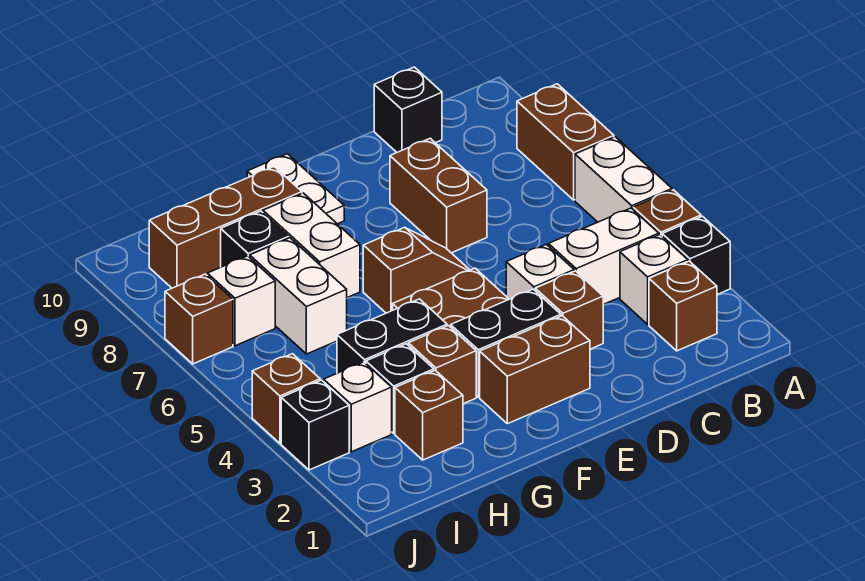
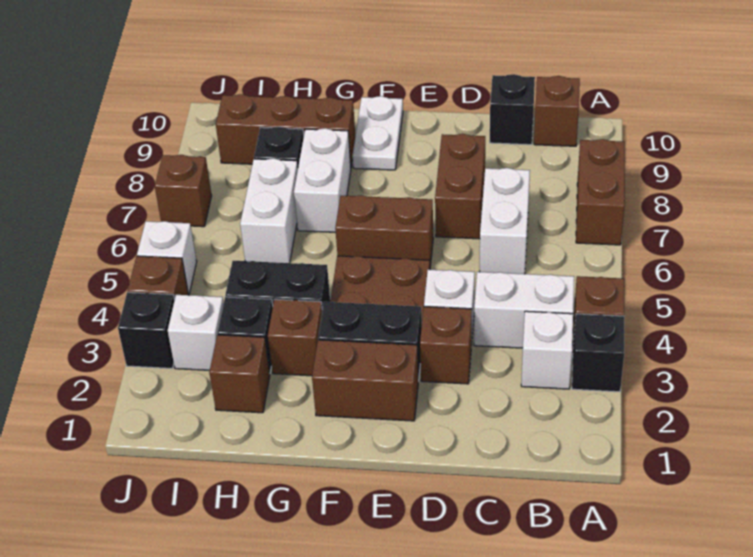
white brick A5:A6 level 1 -> white brick C6:C7 level 1
brown brick B2 level 1 -> brown brick B10 level 1
brown slope E6:F6 level 1 top F -> brown brick E6:F6 level 1
white brick I7 level 1 -> white brick J5 level 1

